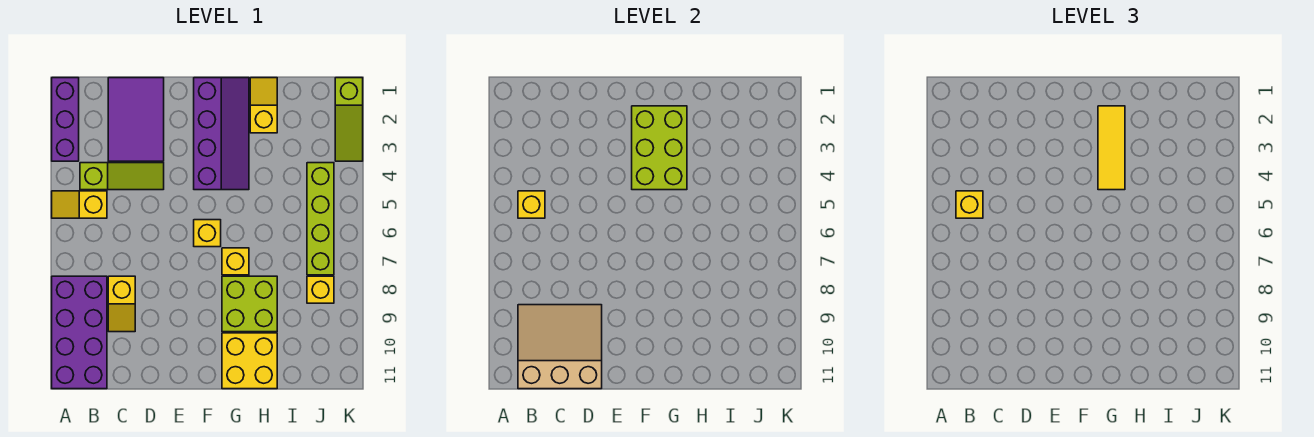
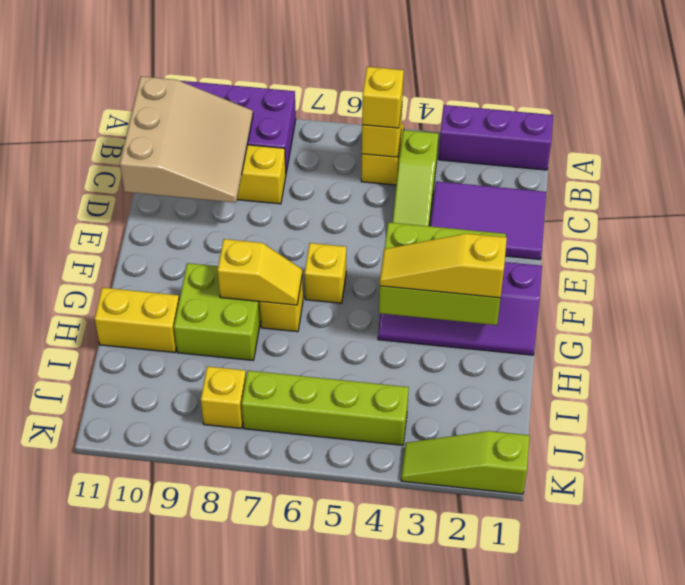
yellow tile G2:G4 level 3 -> yellow slope G2:G4 level 3 top 2
yellow brick G10:H11 level 1 -> yellow brick H10:H11 level 1
yellow slope H1:H2 level 1 top 2 -> yellow slope G7:G8 level 2 top 8

